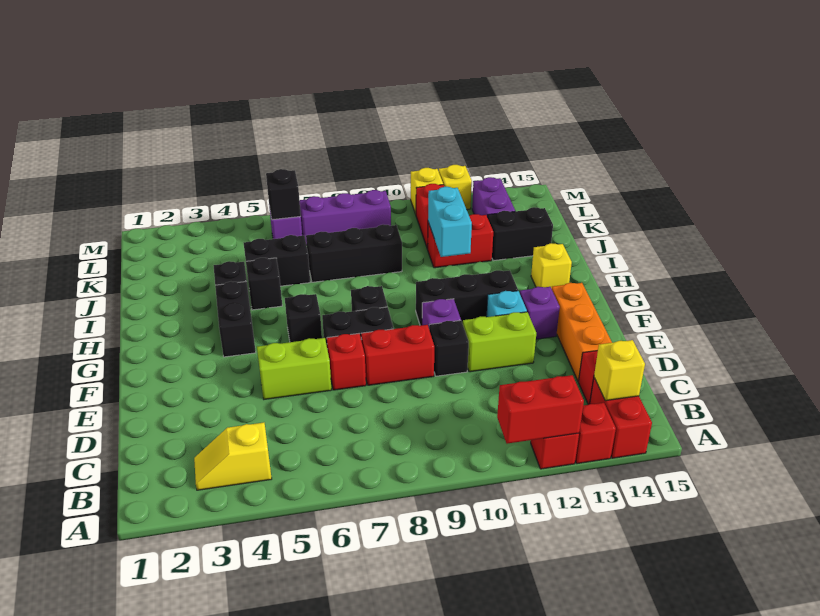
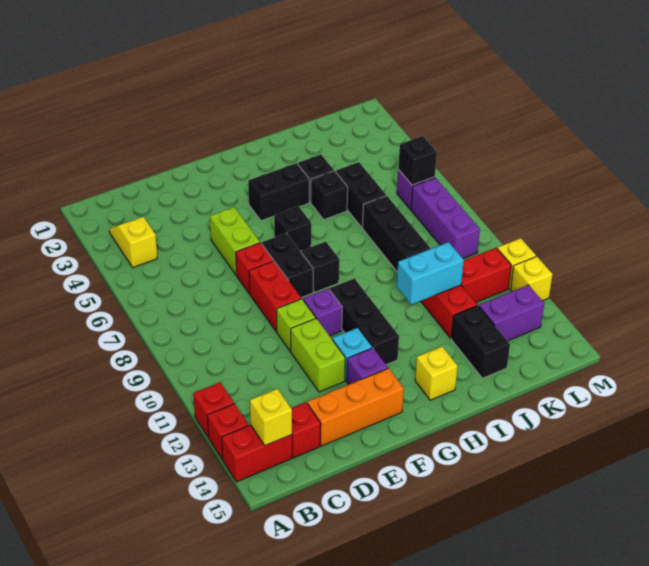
red brick A11:A12 level 2 -> none
black brick E10 level 1 -> lime brick E10 level 1

